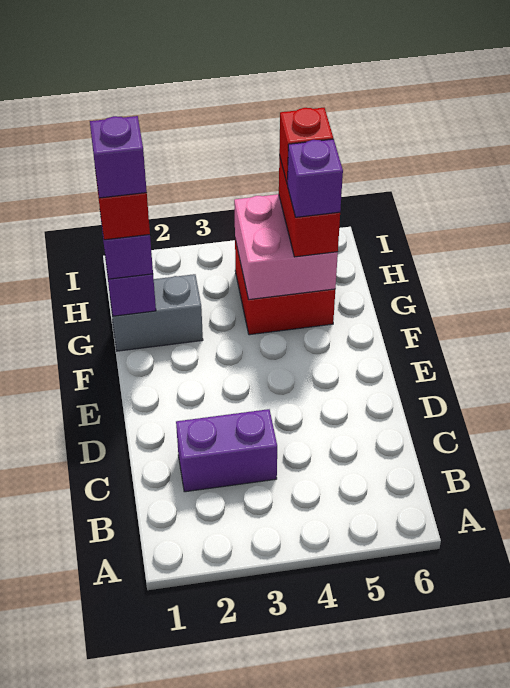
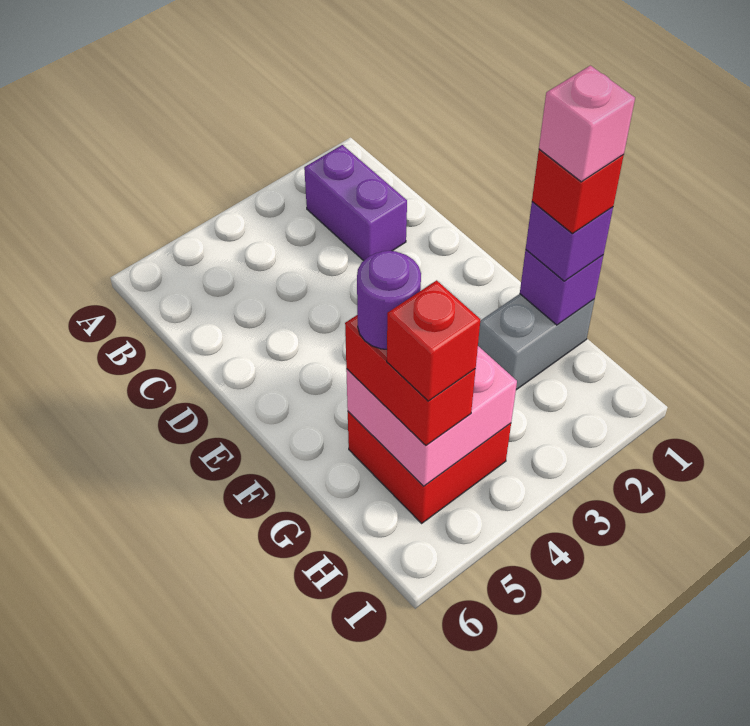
purple brick C2:C3 level 1 -> purple brick B2:C2 level 1
purple brick G1 level 5 -> pink brick G1 level 5
purple brick G5 level 4 -> purple round brick G5 level 4

